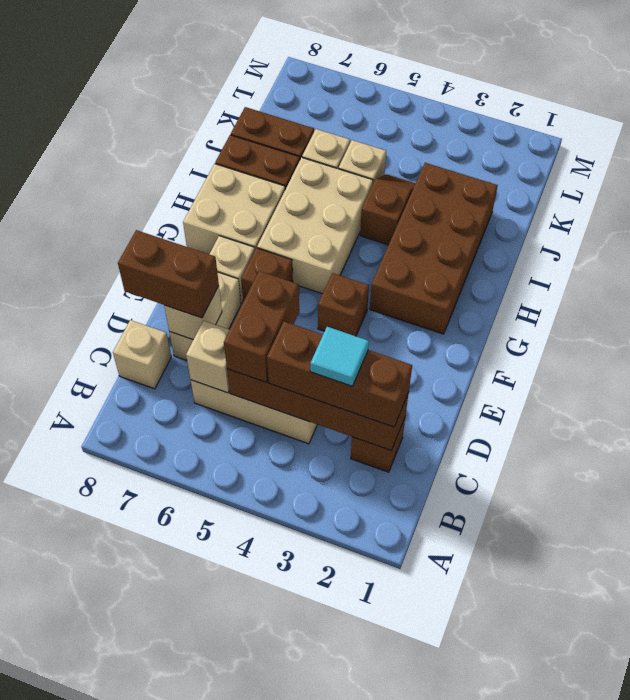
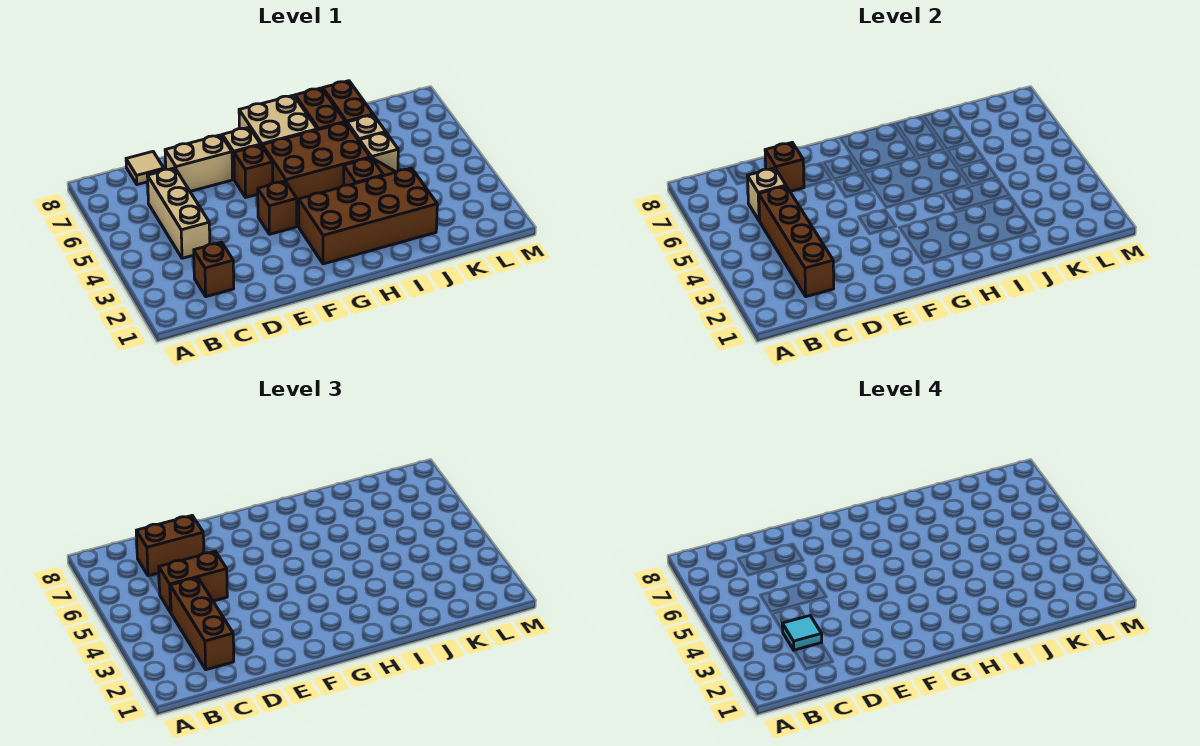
tan brick C8 level 1 -> tan tile C8 level 1
tan brick D7 level 2 -> brown brick D7 level 2
brown brick D7:D8 level 3 -> brown brick C7:D7 level 3
tan brick G5:I6 level 1 -> brown brick G5:I6 level 1

